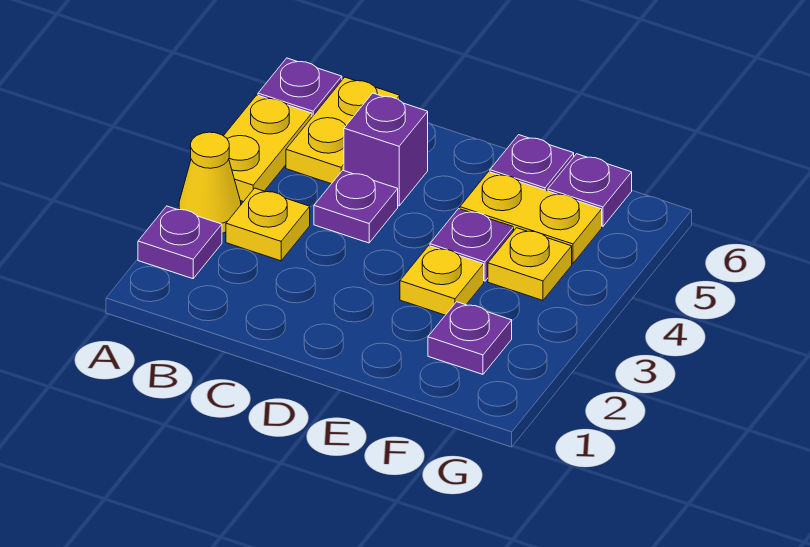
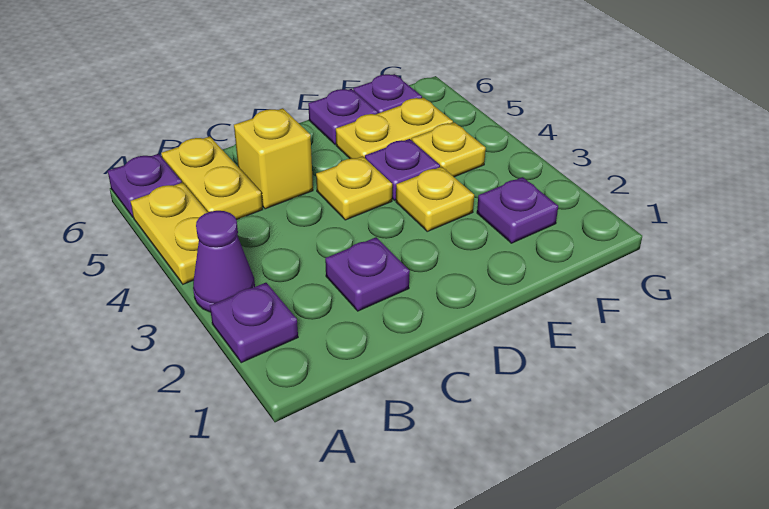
yellow cone A3 level 1 -> purple cone A3 level 1
yellow plate B3 level 1 -> yellow plate D4 level 1
purple plate C4 level 1 -> purple plate C2 level 1
purple brick C5 level 1 -> yellow brick C5 level 1

